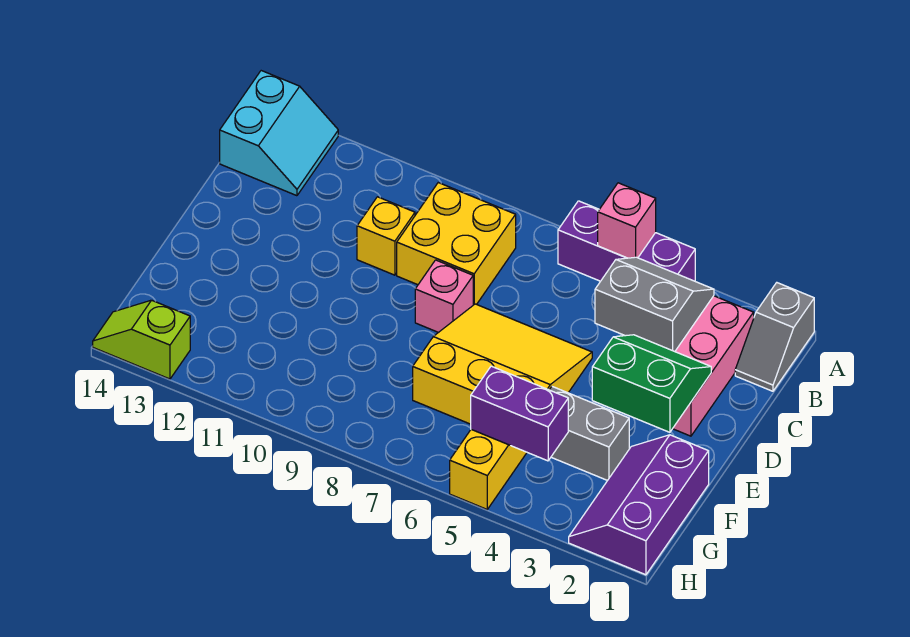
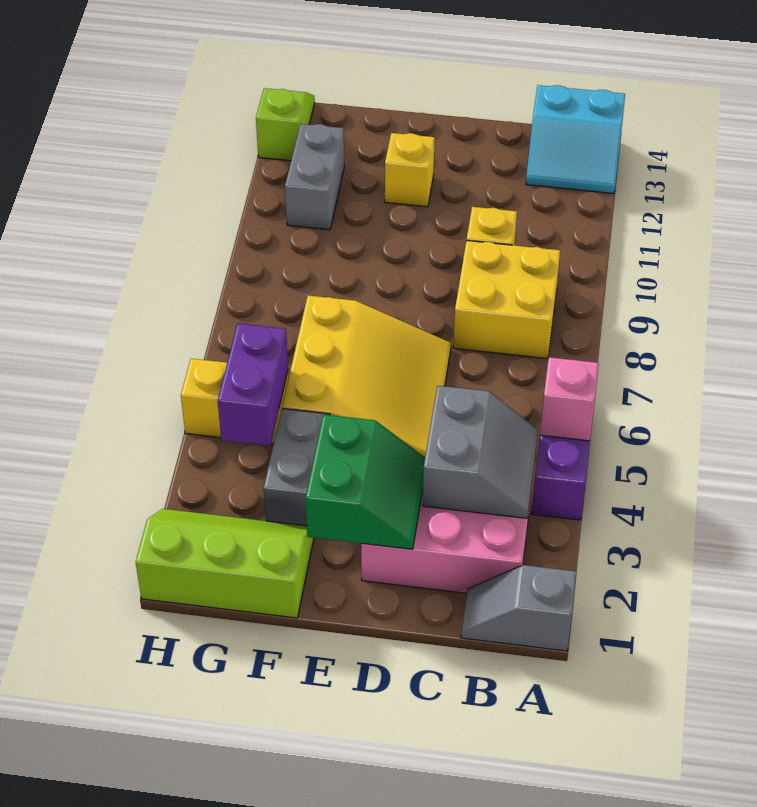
pink brick D8 level 1 -> none
none -> yellow brick E12 level 1
purple slope F1:H2 level 1 top 1 -> lime slope F1:H2 level 1 top 1
none -> grey brick G11:G12 level 1

